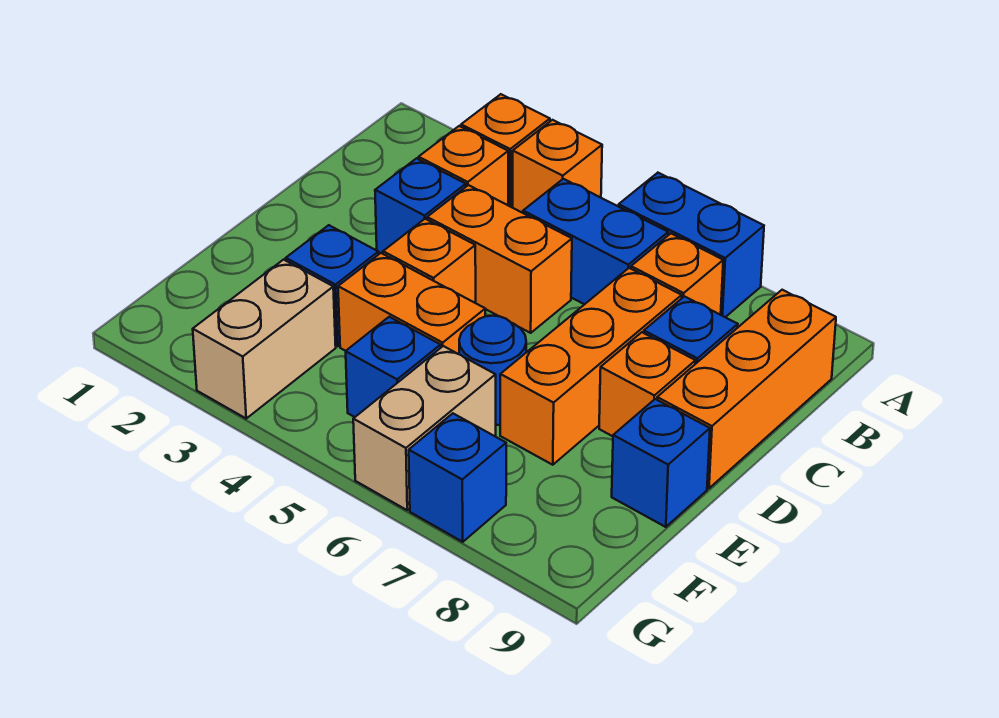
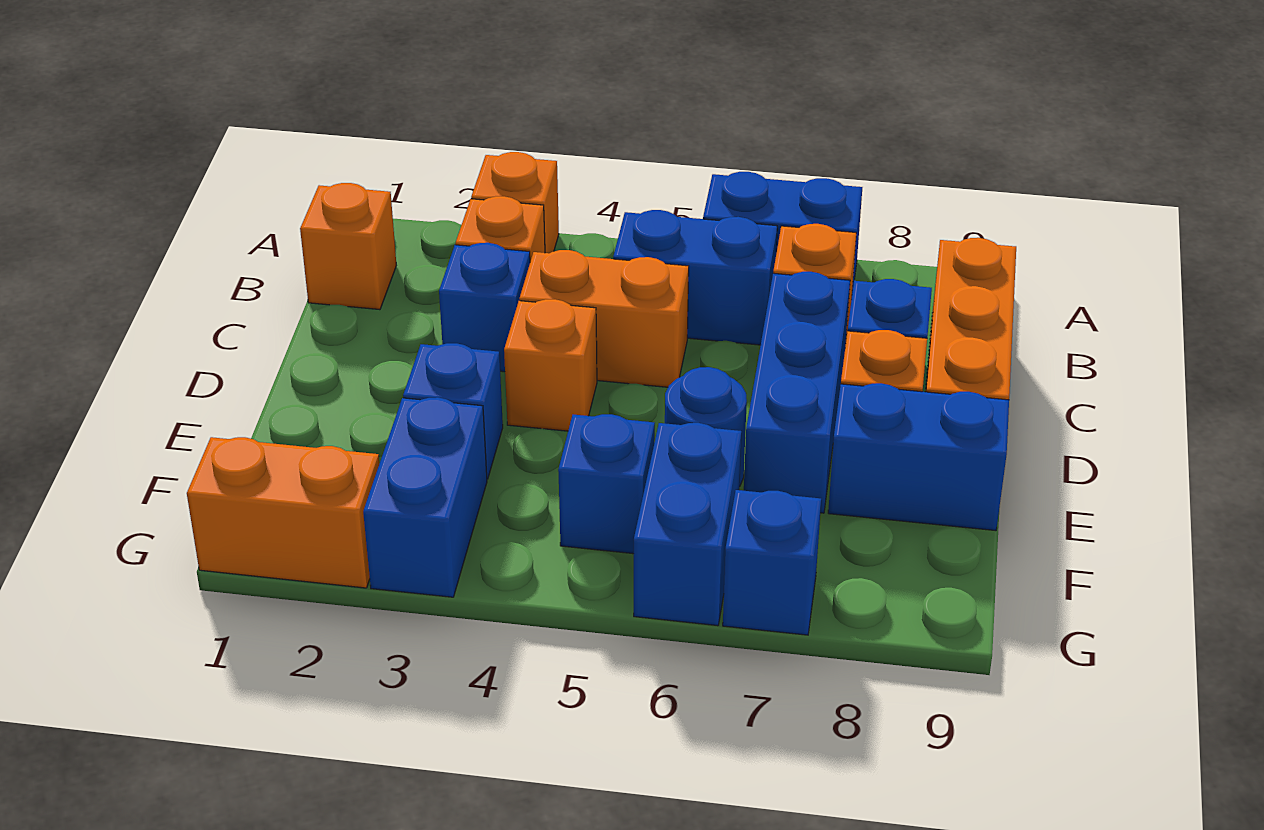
orange brick A4 level 1 -> orange brick B1 level 1
orange brick C7:E7 level 1 -> blue brick C7:E7 level 1
orange brick E4:E5 level 1 -> orange brick G1:G2 level 1
blue brick E9 level 1 -> blue brick E8:E9 level 1
tan brick F3:G3 level 1 -> blue brick F3:G3 level 1
tan brick F6:G6 level 1 -> blue brick F6:G6 level 1

